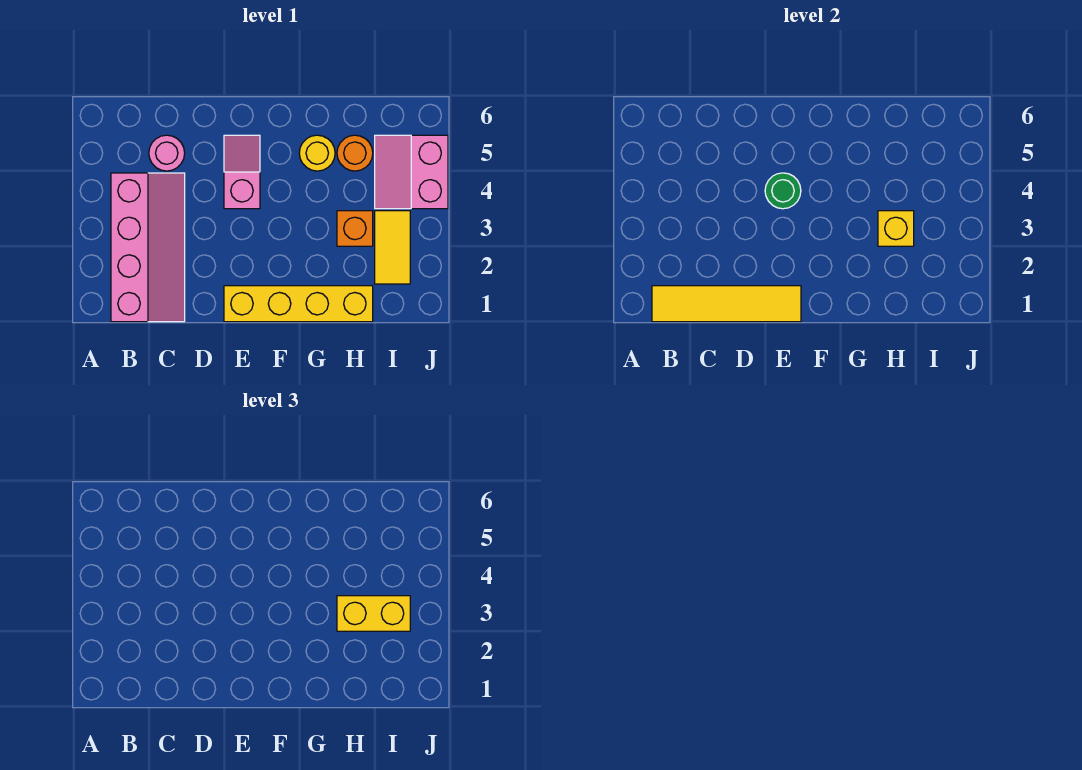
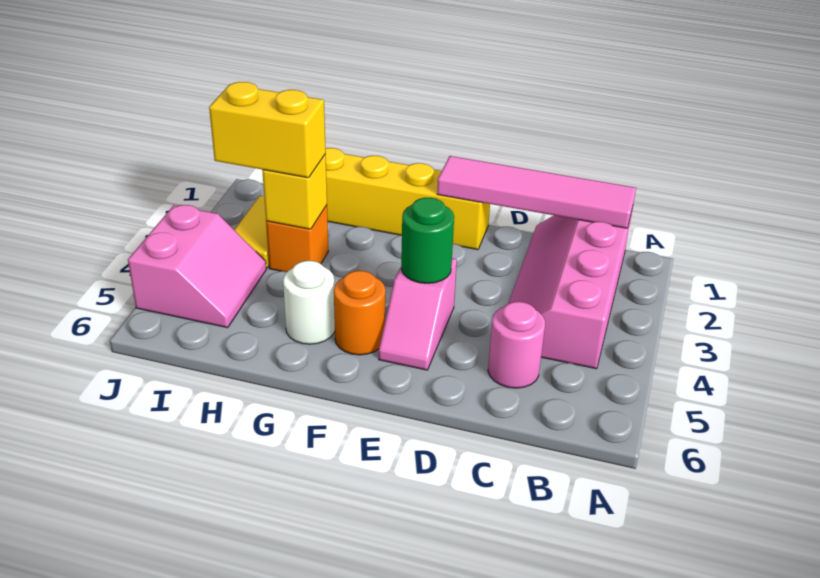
yellow tile B1:E1 level 2 -> pink tile B1:E1 level 2
yellow round brick G5 level 1 -> white round brick G5 level 1
orange round brick H5 level 1 -> orange round brick F5 level 1

